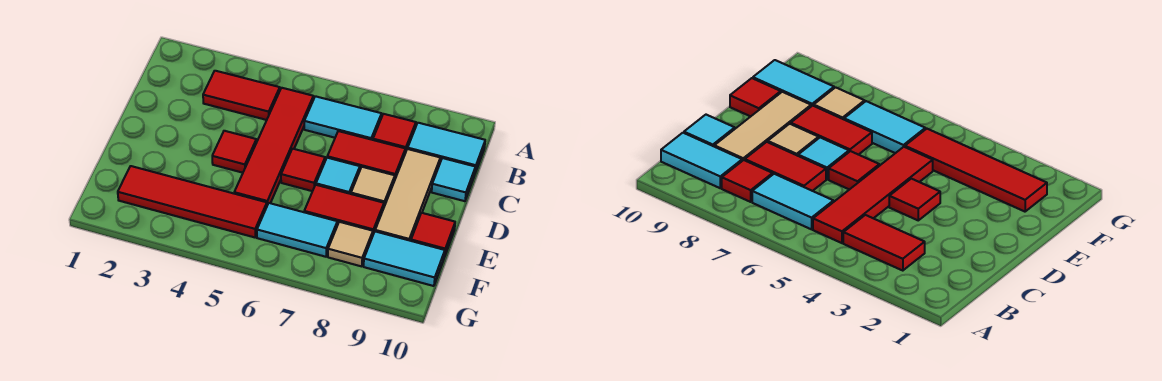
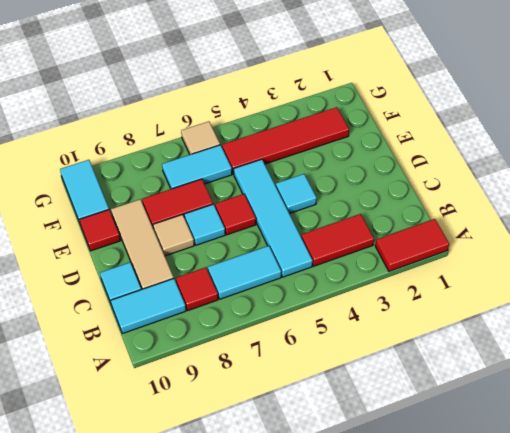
red tile B5:E5 level 1 -> cyan tile B5:E5 level 1
red tile C7:C8 level 1 -> red tile A1:A2 level 1
red tile D4 level 1 -> cyan tile D4 level 1
tan tile F8 level 1 -> tan tile G6 level 1
cyan tile F9:F10 level 1 -> cyan tile F10:G10 level 1

